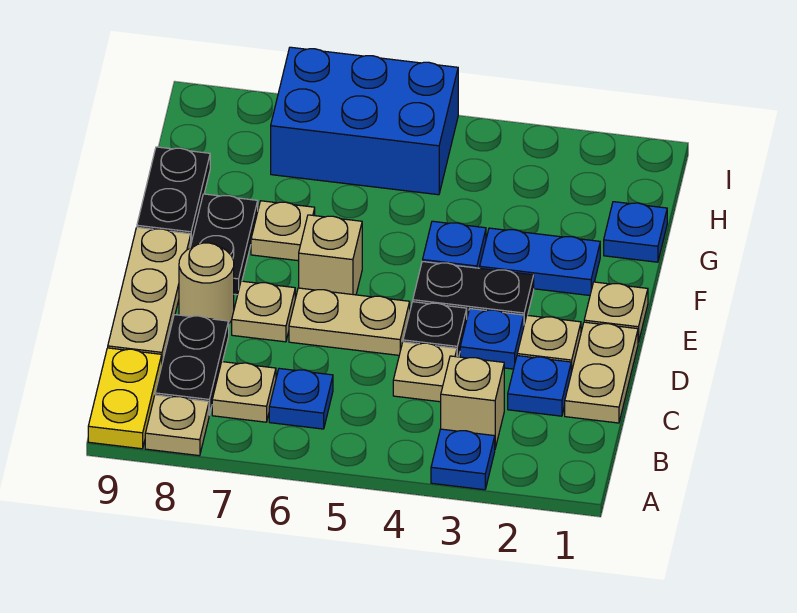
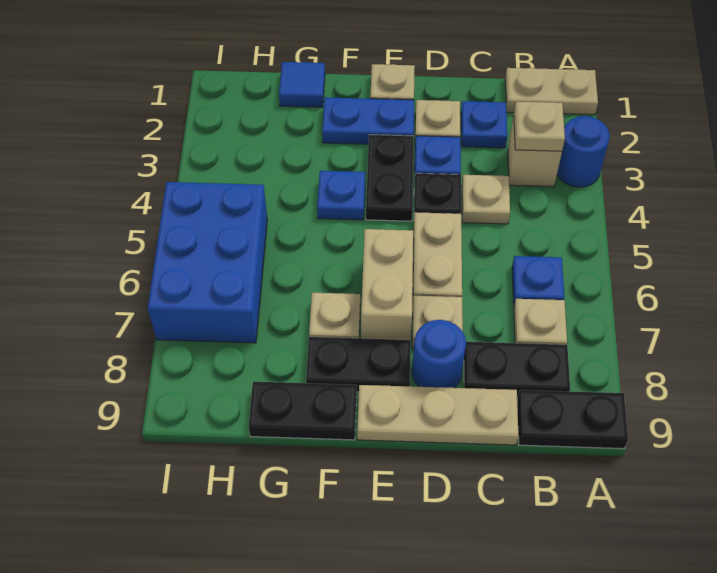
blue plate A3 level 1 -> blue round brick A3 level 1
tan plate A8 level 1 -> tan plate B3 level 2
yellow plate A9:B9 level 1 -> black plate A9:B9 level 1
tan plate C1:D1 level 1 -> tan plate A1:B1 level 1
tan round brick D8 level 1 -> blue round brick D8 level 1
tan brick E6 level 1 -> tan brick E6:E7 level 1
blue plate F2:F3 level 1 -> blue plate E2:F2 level 1
blue plate G1 level 1 -> blue tile G1 level 1

